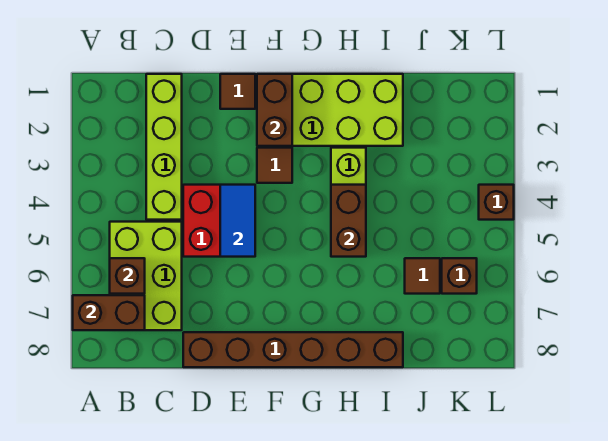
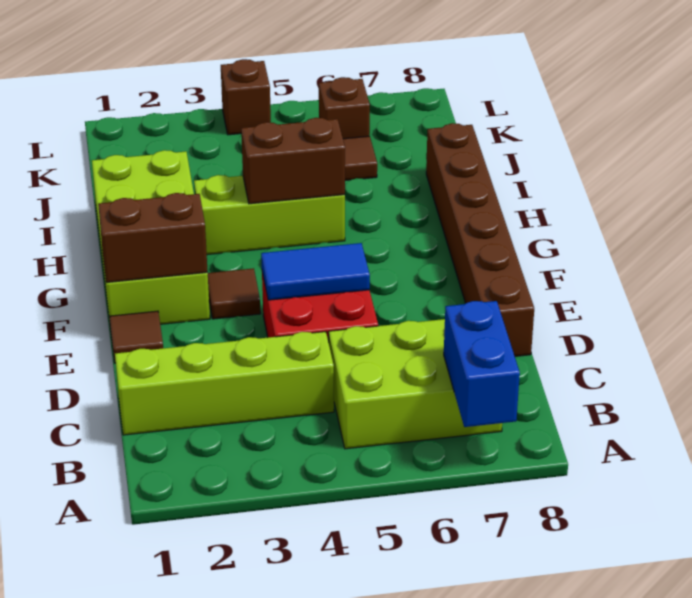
brown brick A7:B7 level 2 -> blue brick A7:B7 level 2
brown brick B6 level 2 -> none

